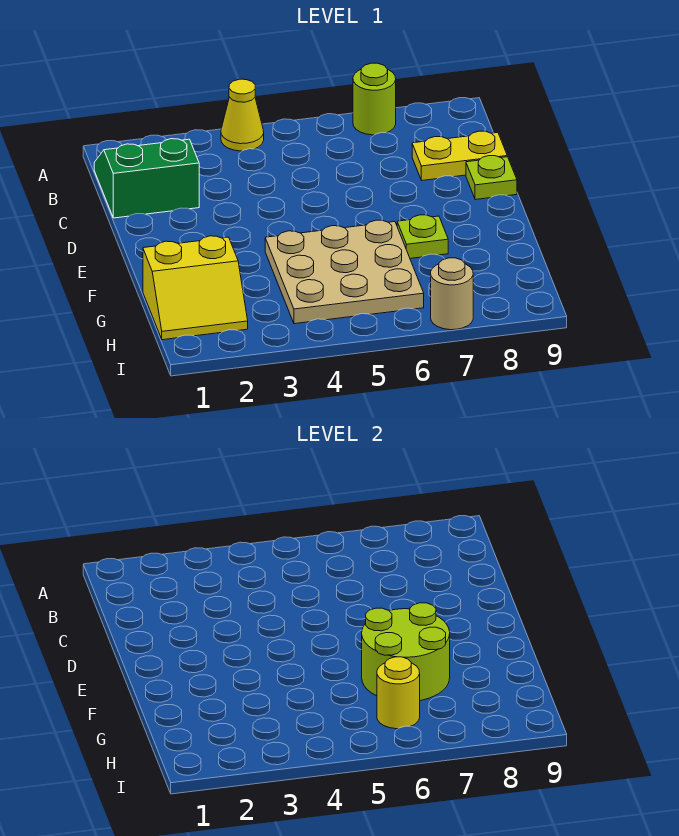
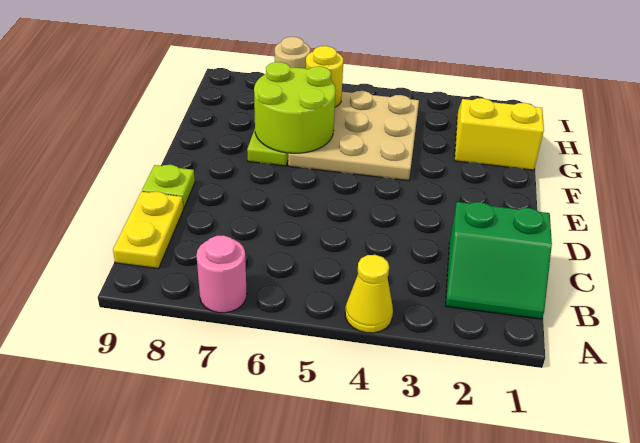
lime round brick A7 level 1 -> pink round brick A7 level 1
yellow plate C8:C9 level 1 -> yellow plate B9:C9 level 1

